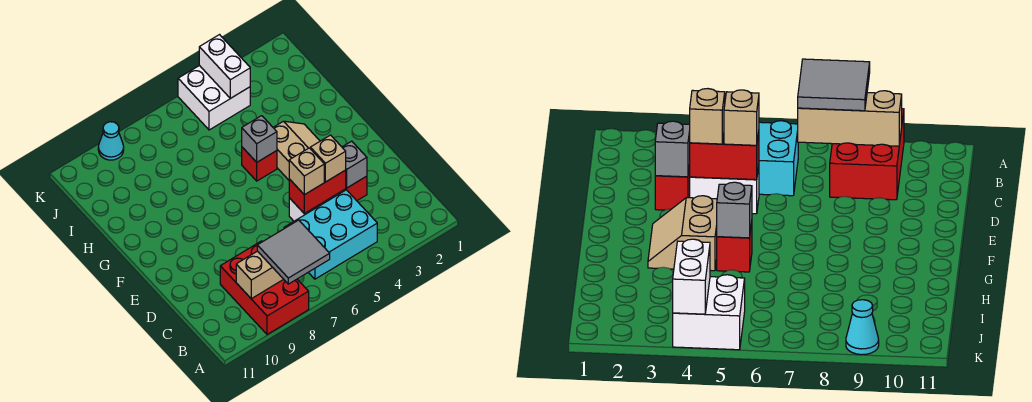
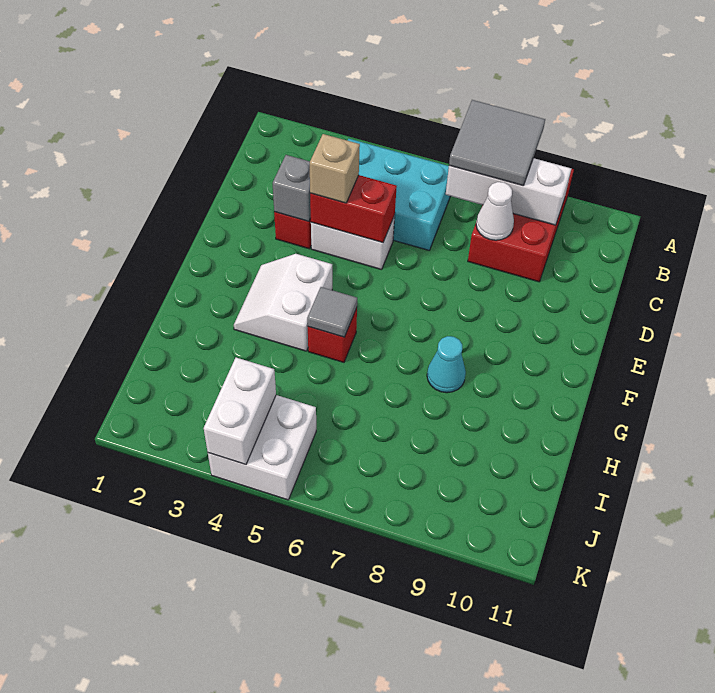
tan brick B7:B9 level 2 -> white brick B7:B9 level 2
none -> white cone C8 level 2
tan brick D5 level 3 -> none
tan slope F3:G4 level 1 top 4 -> white slope F3:G4 level 1 top 4
grey brick G5 level 2 -> grey tile G5 level 2
cyan cone K9 level 1 -> cyan cone G8 level 1

